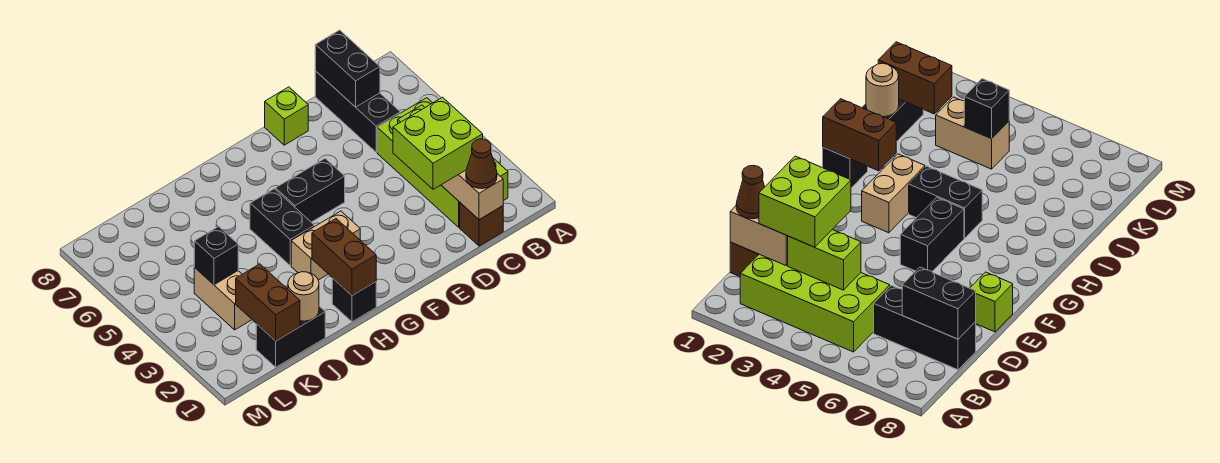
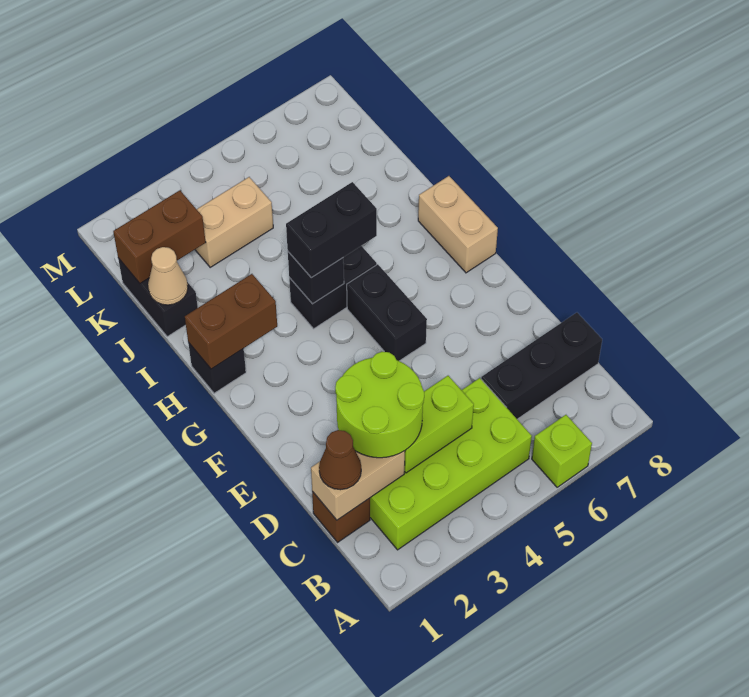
lime brick C2:D3 level 3 -> lime round brick C2:D3 level 3
black brick C7:C8 level 2 -> black brick H4:H5 level 3
lime brick E8 level 1 -> lime brick A6 level 1
tan brick G3:H3 level 1 -> tan brick G8:H8 level 1
tan round brick J1 level 2 -> tan cone J1 level 2
black brick K4 level 2 -> black brick H4 level 2

